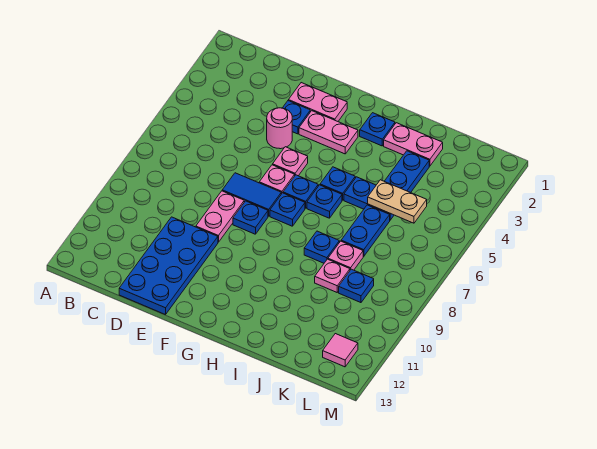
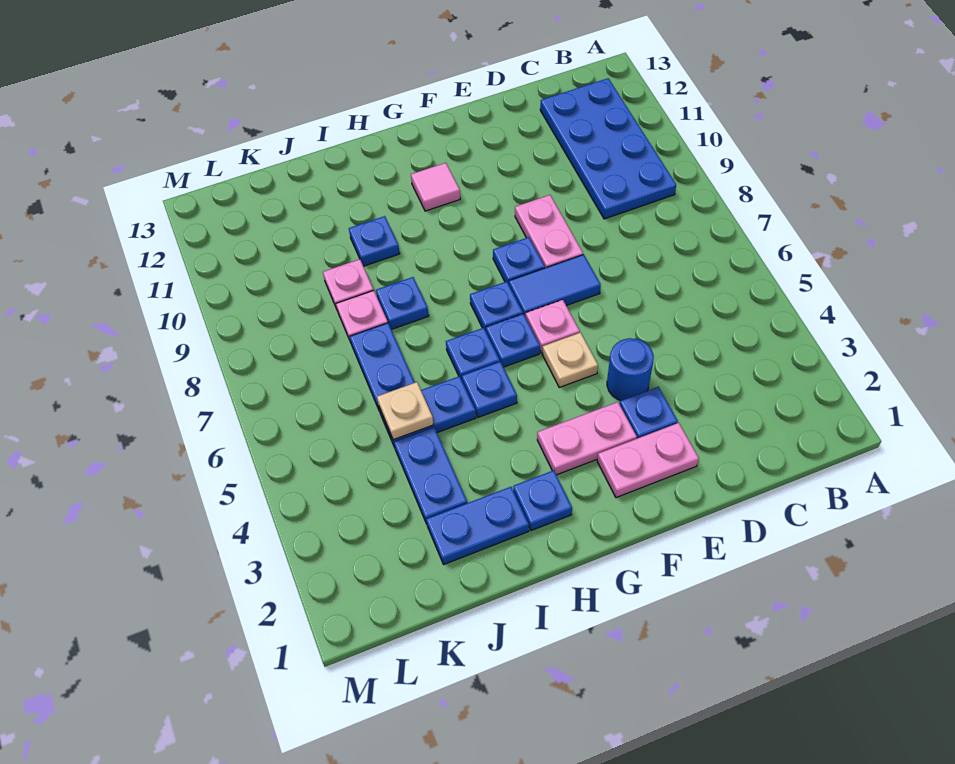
blue plate D10:E13 level 1 -> blue plate B9:C12 level 1
pink round brick E4 level 1 -> blue round brick E4 level 1
pink plate F5 level 1 -> tan plate F5 level 1
pink plate I2:J2 level 1 -> blue plate I2:J2 level 1
tan plate J5:K5 level 2 -> tan plate J5 level 2
blue plate K9 level 1 -> blue plate I10 level 1
pink tile L12 level 1 -> pink tile G11 level 1

